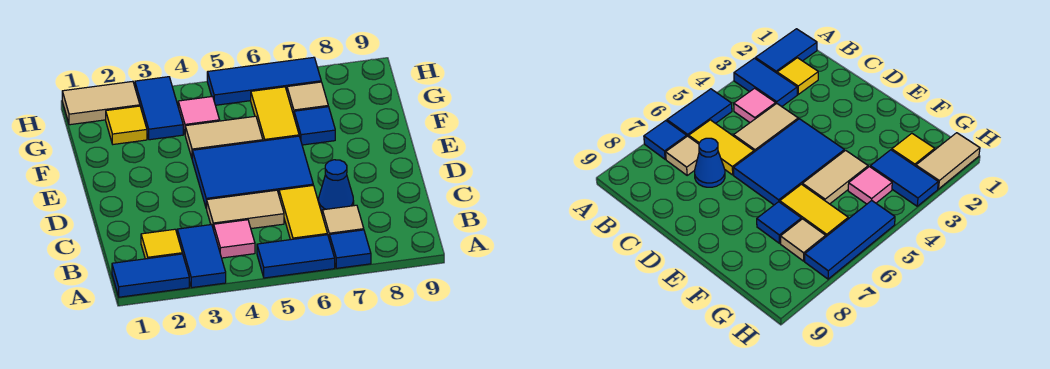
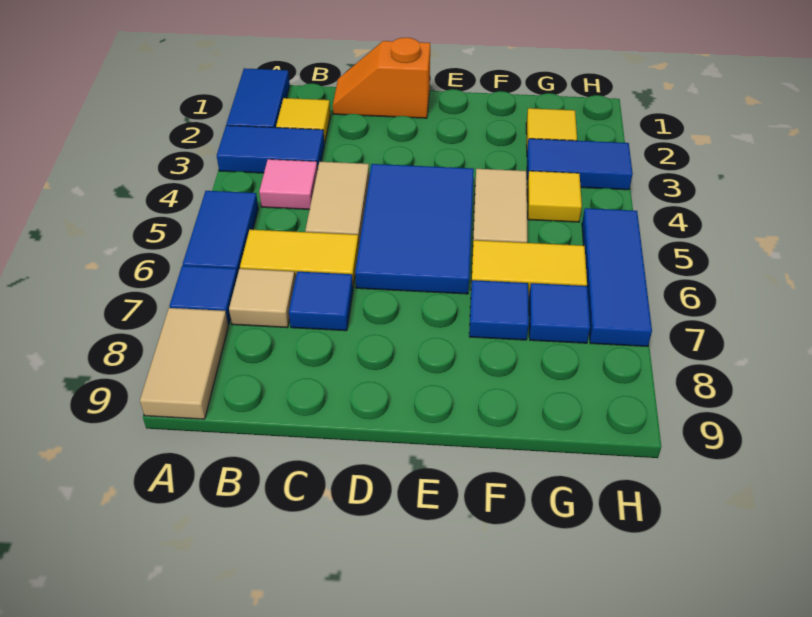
none -> orange slope C1:D1 level 1 top D
blue cone C7 level 1 -> blue tile C7 level 1
pink tile G4 level 1 -> yellow tile G4 level 1
tan tile G7 level 1 -> blue tile G7 level 1
tan tile H1:H2 level 1 -> tan tile A8:A9 level 1

